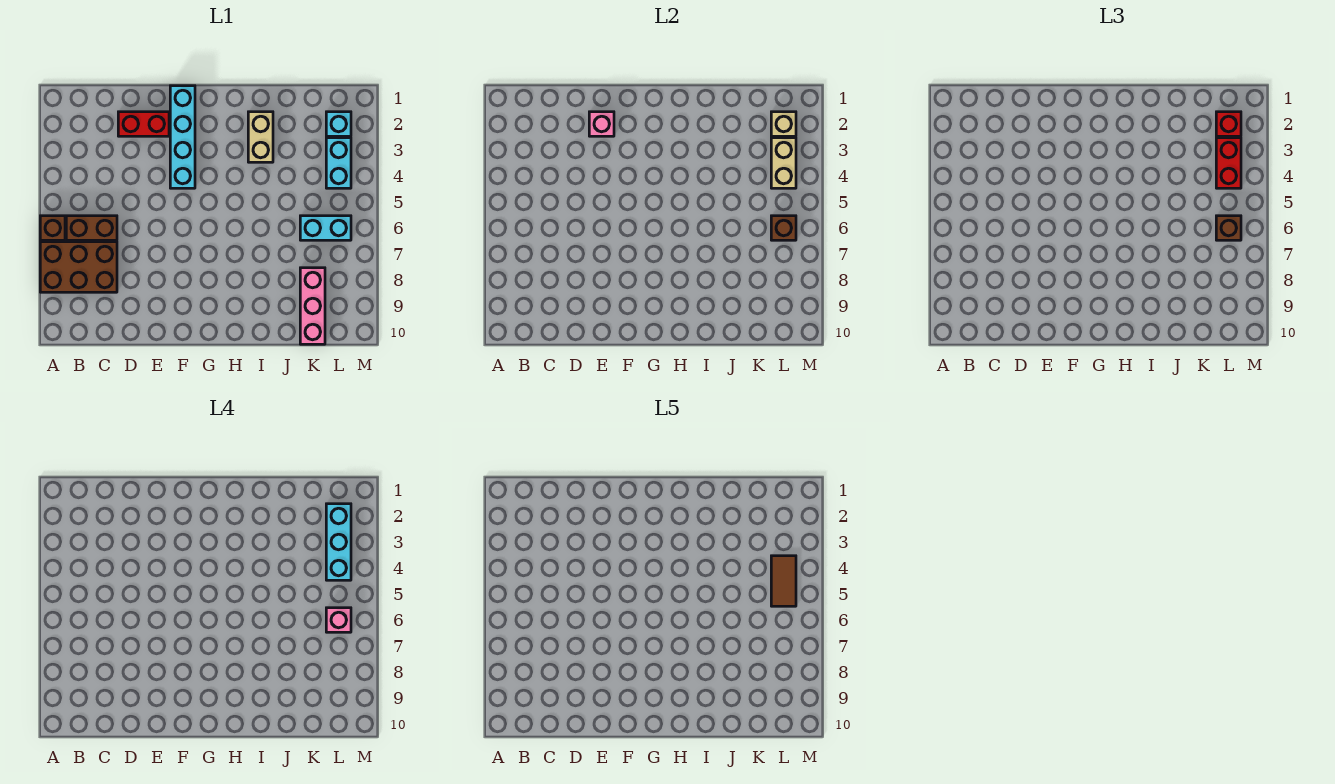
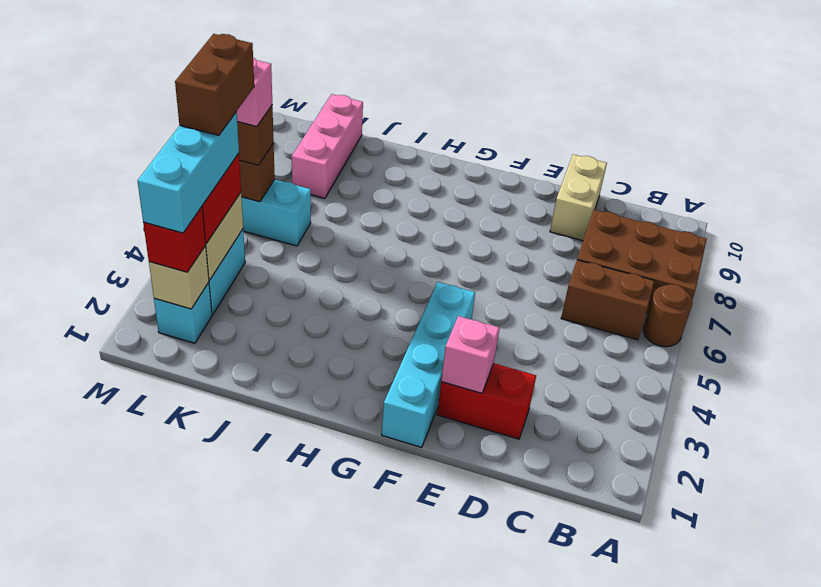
brown brick A6 level 1 -> brown round brick A6 level 1
tan brick I2:I3 level 1 -> tan brick D9:D10 level 1
brown tile L4:L5 level 5 -> brown brick L4:L5 level 5

